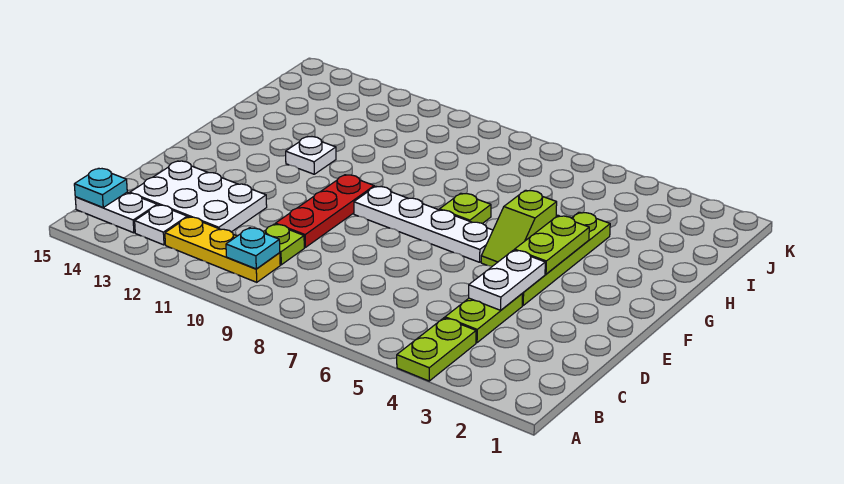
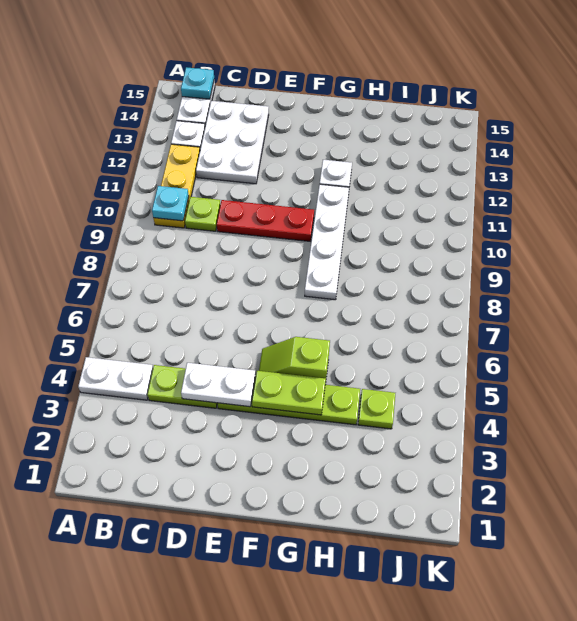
lime plate A4:B4 level 1 -> white plate A4:B4 level 1
white plate F6:F9 level 1 -> white plate G8:G11 level 1
lime plate G7 level 1 -> lime plate I4 level 1

